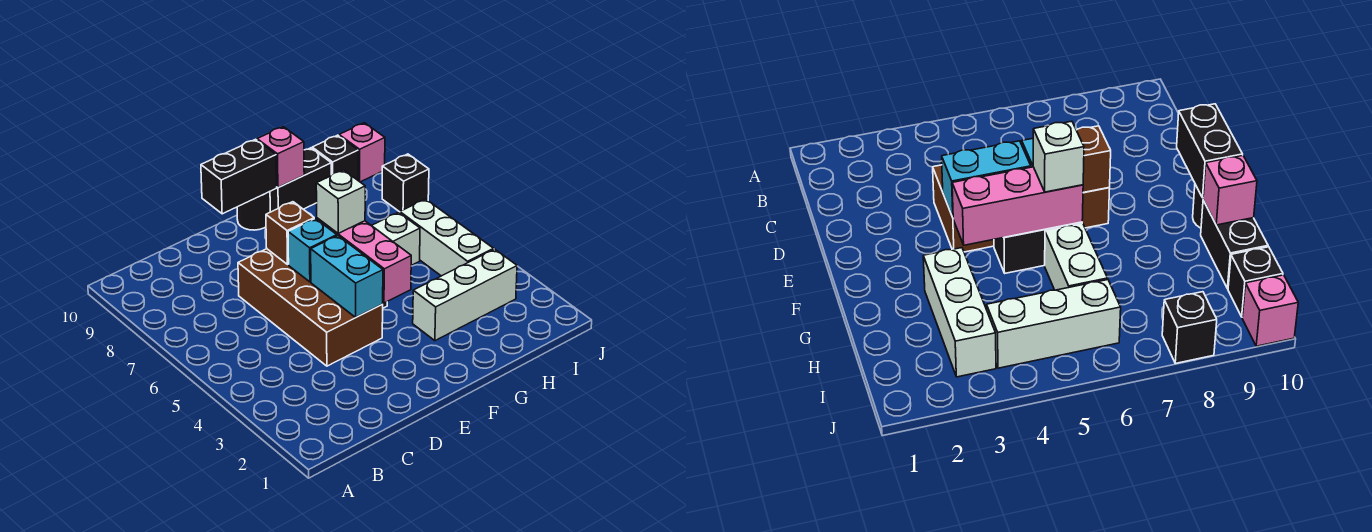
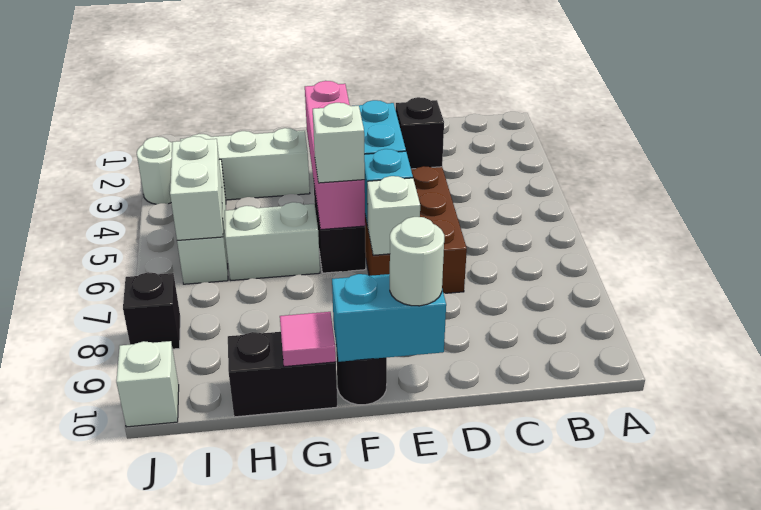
brown brick E7 level 2 -> white brick E7 level 2
black brick E10:F10 level 2 -> cyan brick E10:F10 level 2
none -> white round brick E10 level 3
pink brick F4:F6 level 2 -> pink brick F3:F6 level 2
pink brick G10 level 2 -> pink tile G10 level 2
none -> white brick I5:I6 level 2
black brick I10 level 1 -> black brick D4 level 2
none -> white round brick J3 level 1
pink brick J10 level 1 -> white brick J10 level 1

